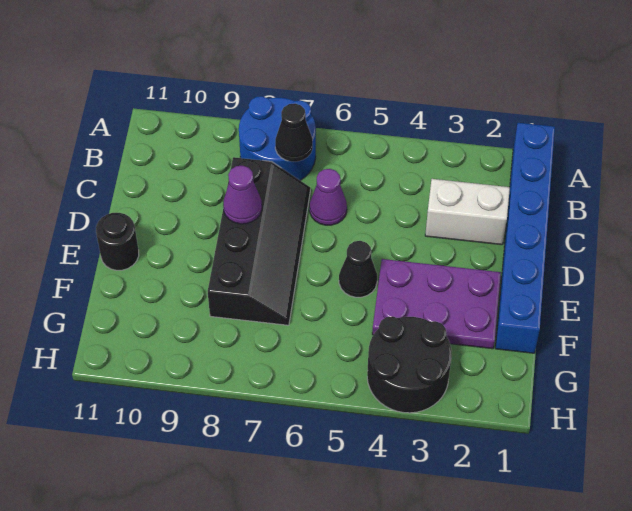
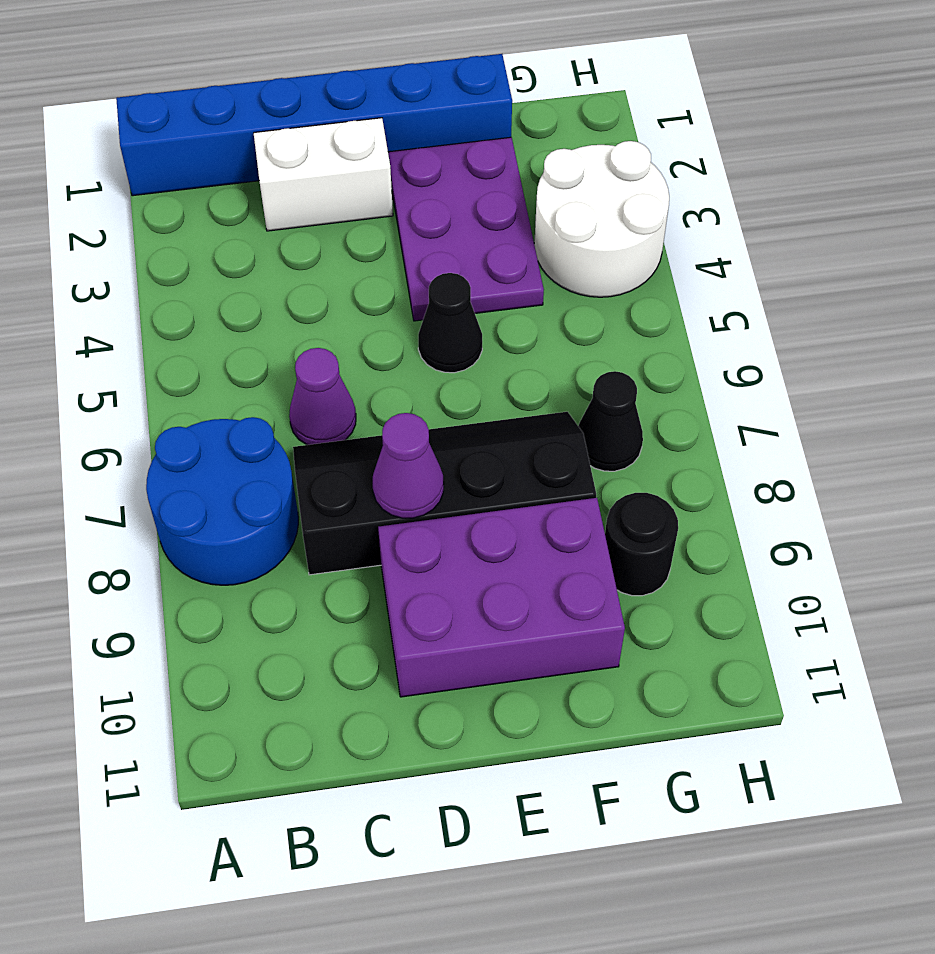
black cone B7 level 2 -> black cone G7 level 1
white brick C2:C3 level 1 -> white brick C2:D2 level 1
none -> purple brick D9:F10 level 1
black round brick E11 level 1 -> black round brick G9 level 1
black round brick G3:H4 level 1 -> white round brick G3:H4 level 1

